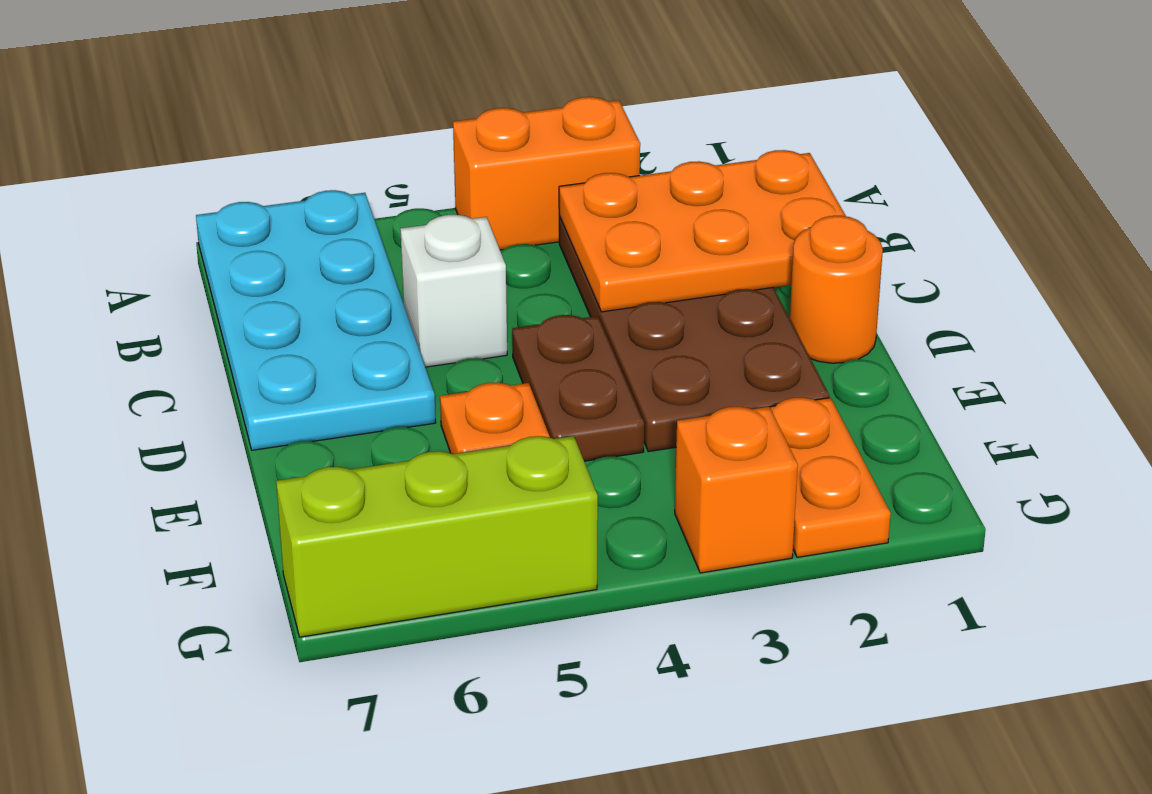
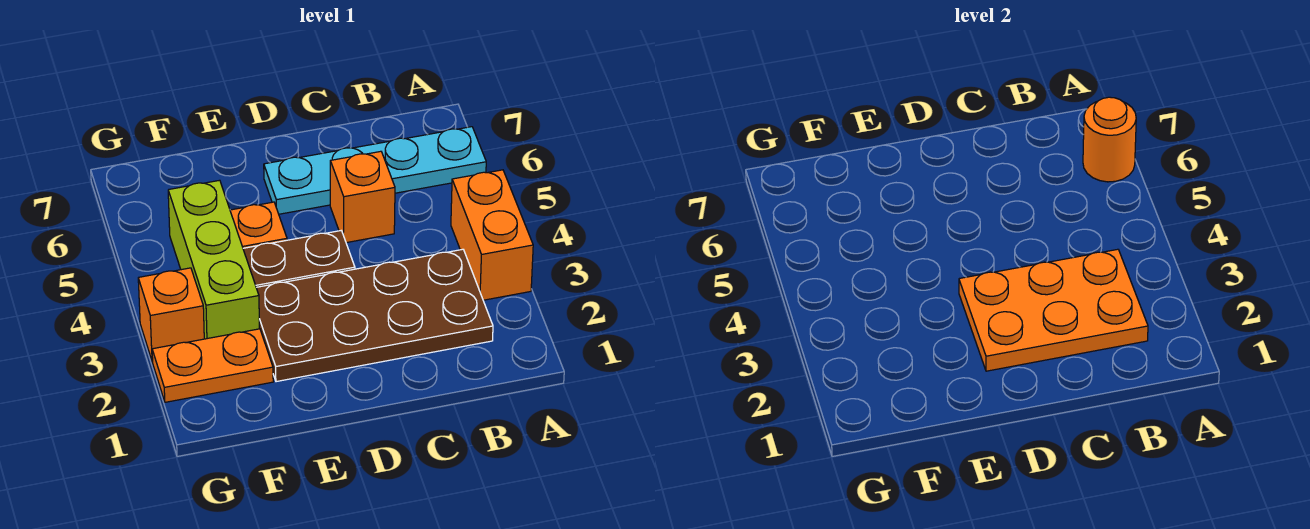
cyan plate A6:D7 level 1 -> cyan plate A6:D6 level 1
orange plate B1:C3 level 2 -> orange plate B2:D3 level 2
white brick C5 level 1 -> orange brick C5 level 1
orange round brick D1 level 1 -> orange round brick A6 level 2
lime brick G5:G7 level 1 -> lime brick F3:F5 level 1

